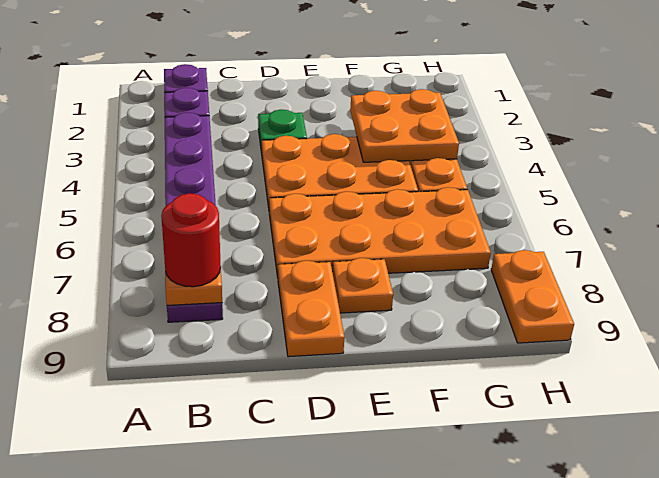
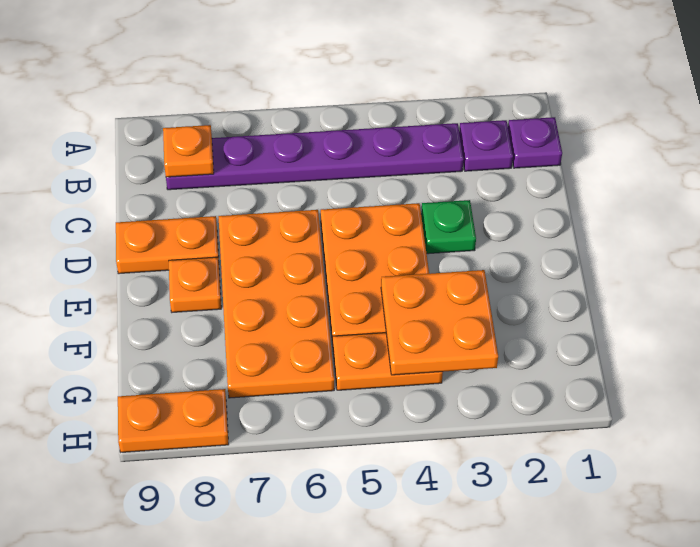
red round brick B8 level 3 -> none

